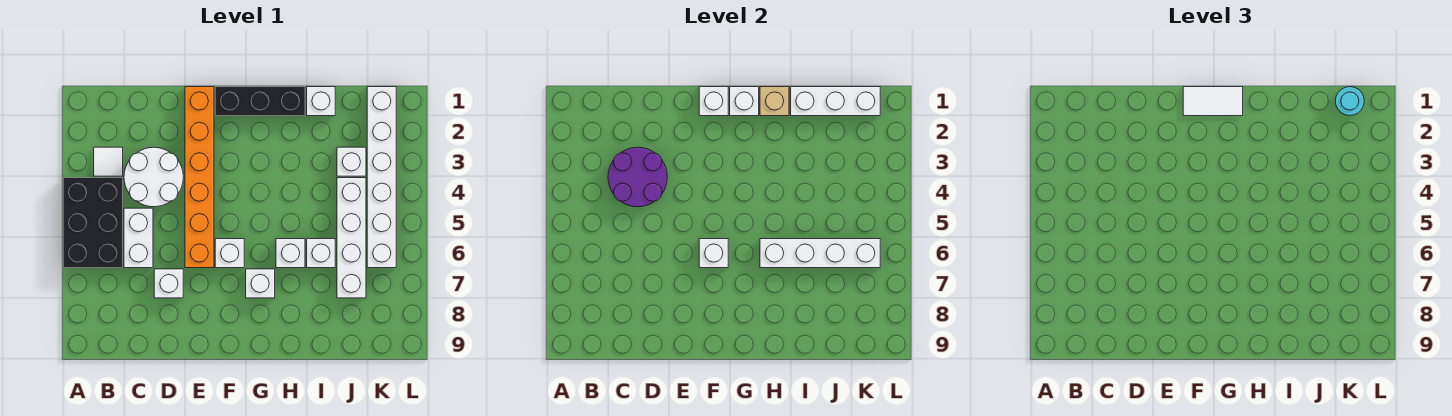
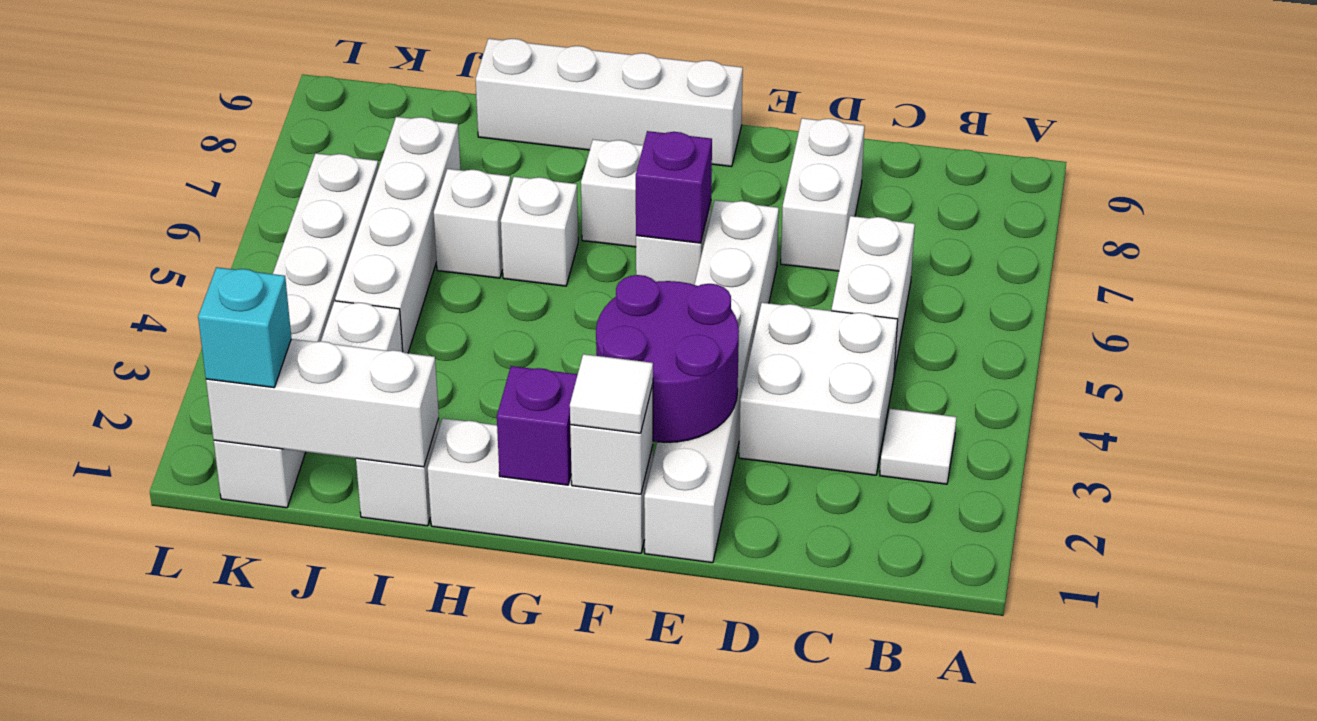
black brick A4:B6 level 1 -> none
white round brick C3:D4 level 1 -> white brick C3:D4 level 1
purple round brick C3:D4 level 2 -> purple round brick E2:F3 level 2
white brick D7 level 1 -> white brick D7:D8 level 1
orange brick E1:E6 level 1 -> white brick E1:E6 level 1
black brick F1:H1 level 1 -> white brick F1:H1 level 1
white tile F1:G1 level 3 -> white tile F1 level 3
white brick F6 level 2 -> purple brick F6 level 2
white brick G1 level 2 -> purple brick G1 level 2
tan brick H1 level 2 -> none
white brick H6:K6 level 2 -> white brick F9:I9 level 1
cyan round brick K1 level 3 -> cyan brick K1 level 3

